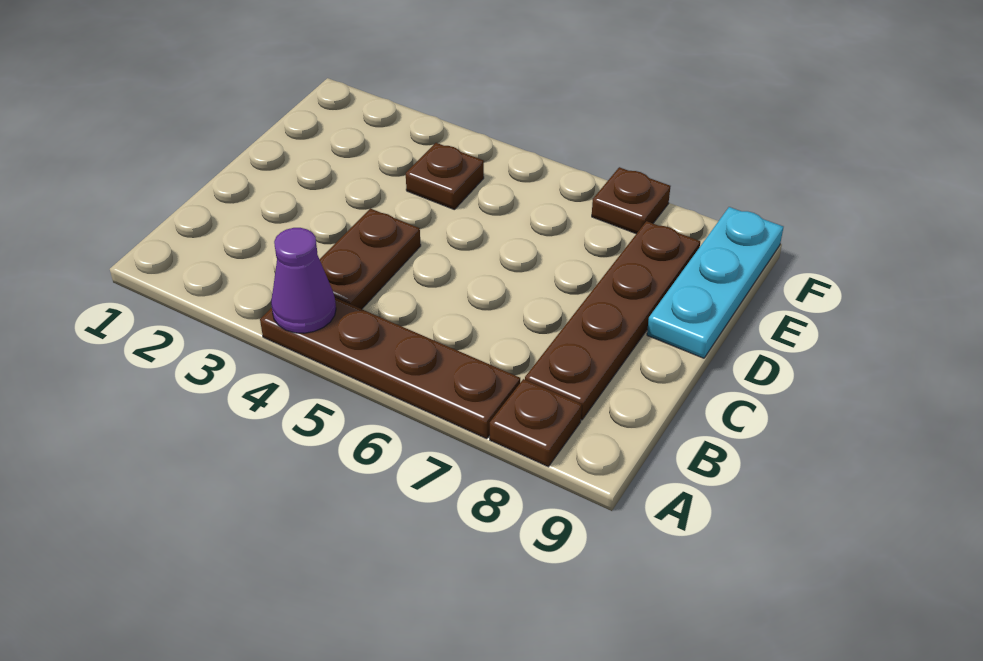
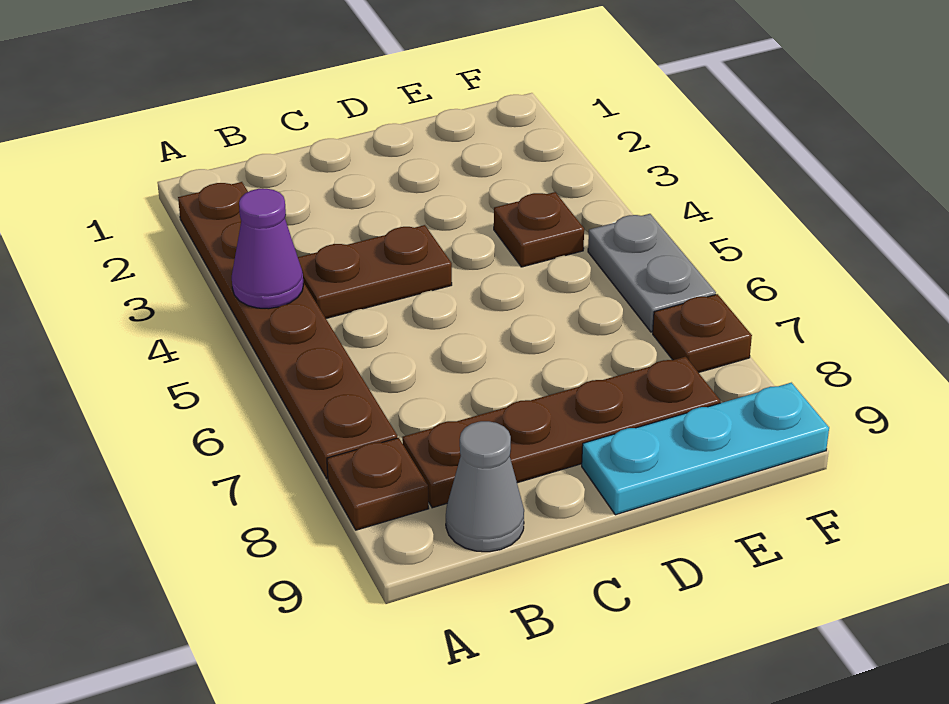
brown plate A4:A7 level 1 -> brown plate A2:A7 level 1
none -> grey cone B9 level 1
none -> grey plate F5:F6 level 1

